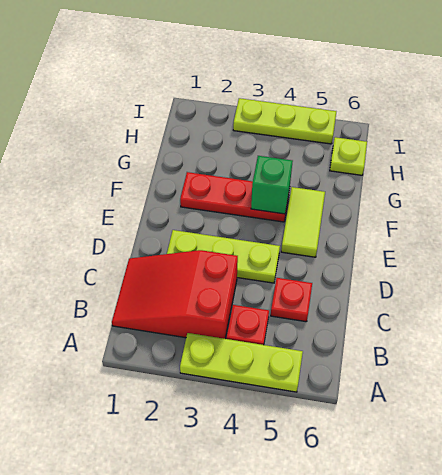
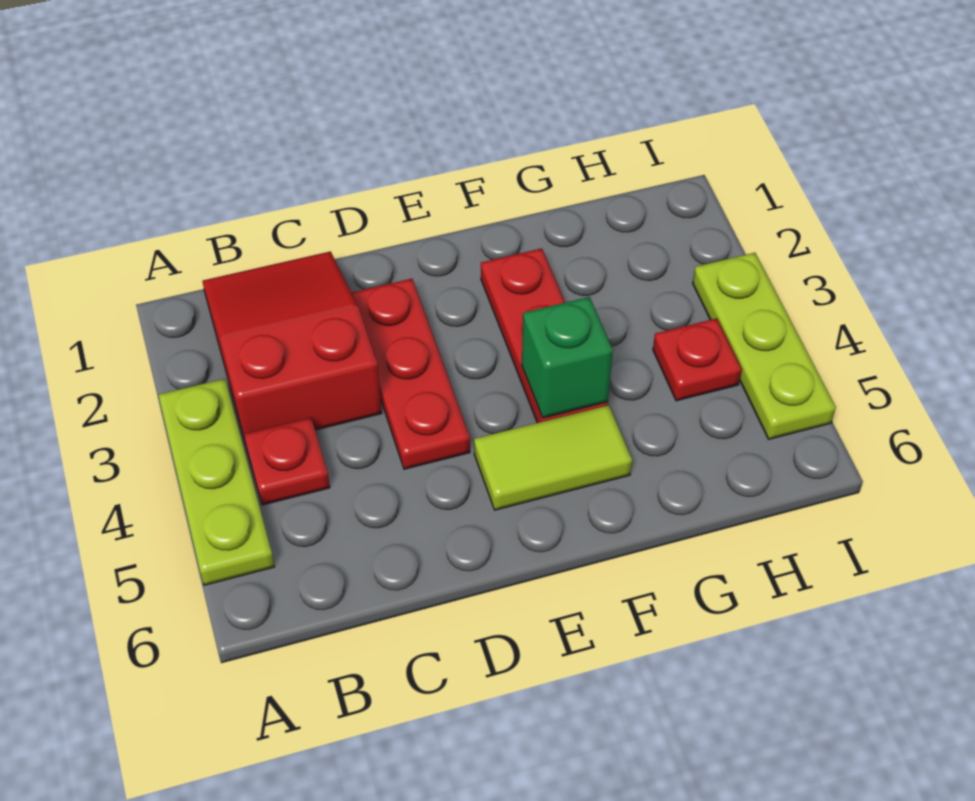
red plate C5 level 1 -> red plate H4 level 1
lime plate D2:D4 level 1 -> red plate D2:D4 level 1
lime plate H6 level 1 -> none

